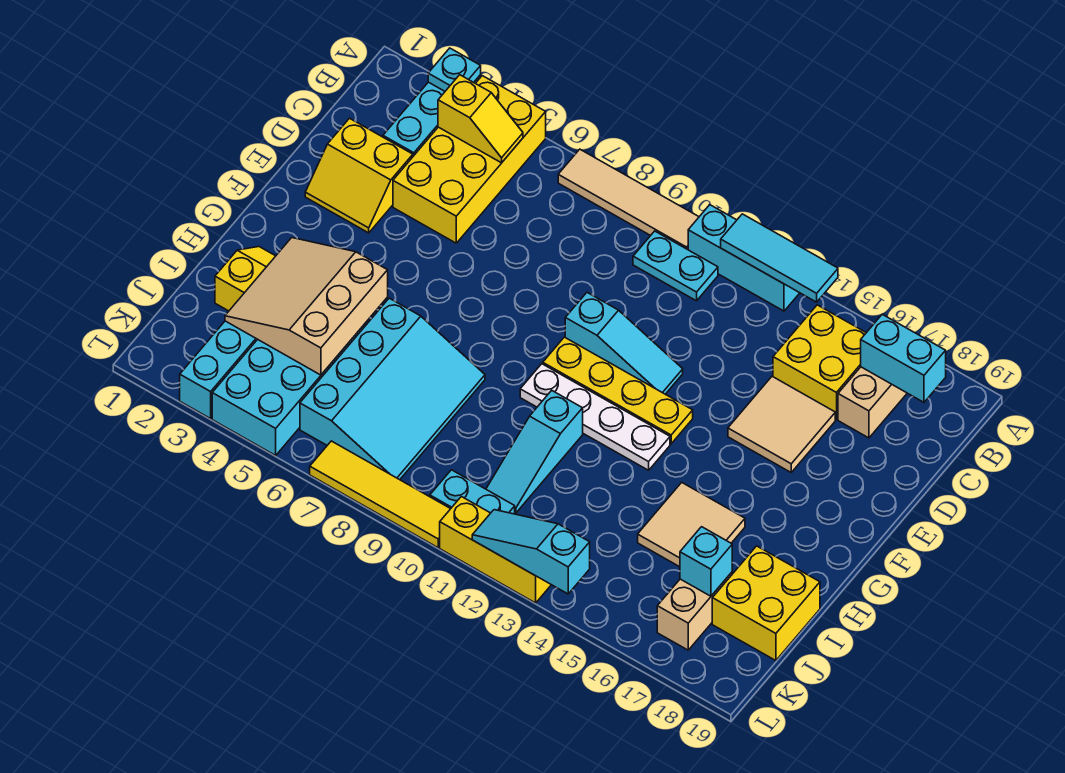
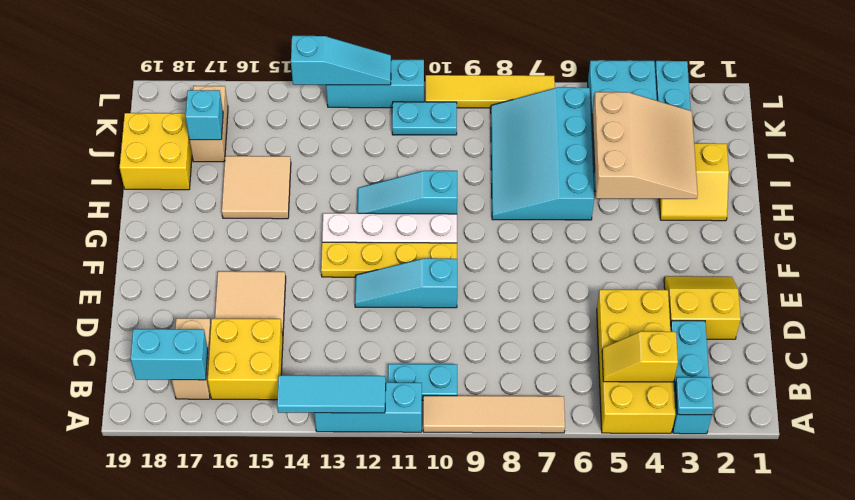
cyan slope H11:J11 level 1 top H -> cyan slope H10:H12 level 1 top 10
yellow brick L11:L13 level 1 -> cyan brick L11:L13 level 1

